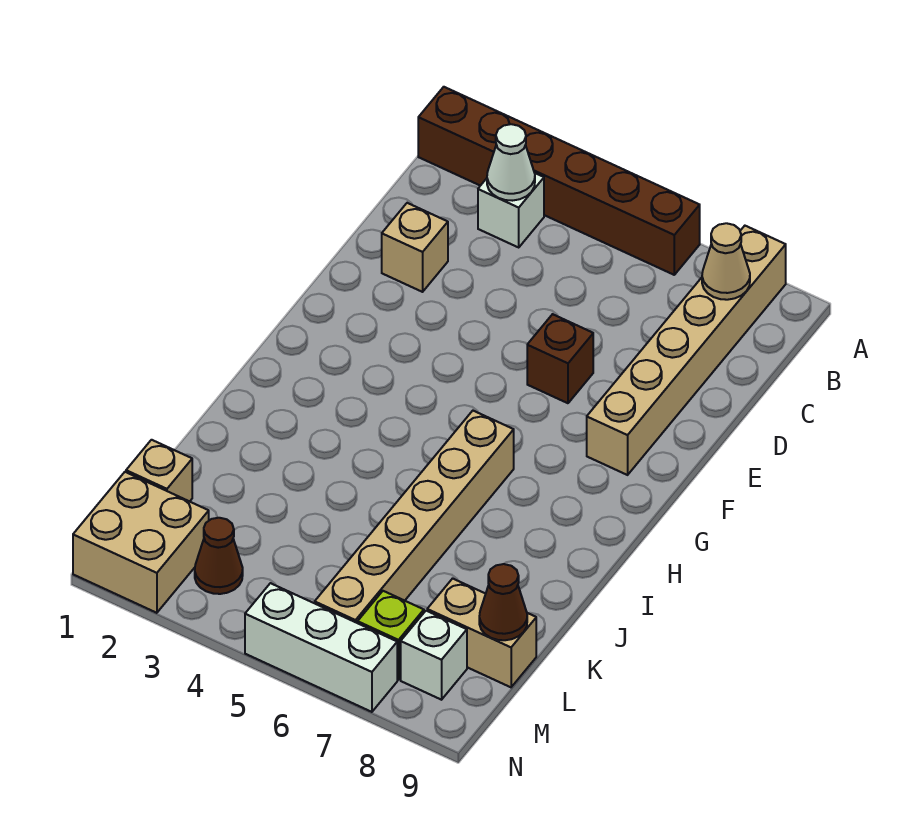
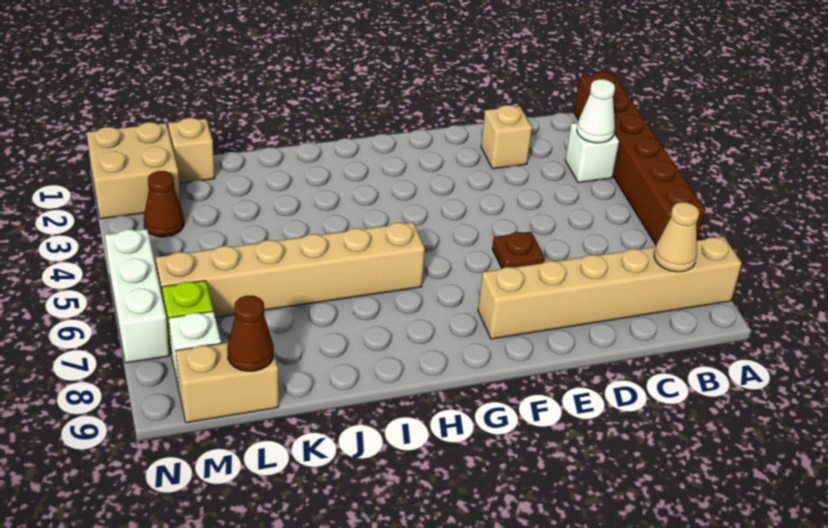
brown brick E6 level 1 -> brown plate E6 level 1
tan brick L8:L9 level 1 -> tan brick L9:M9 level 1

